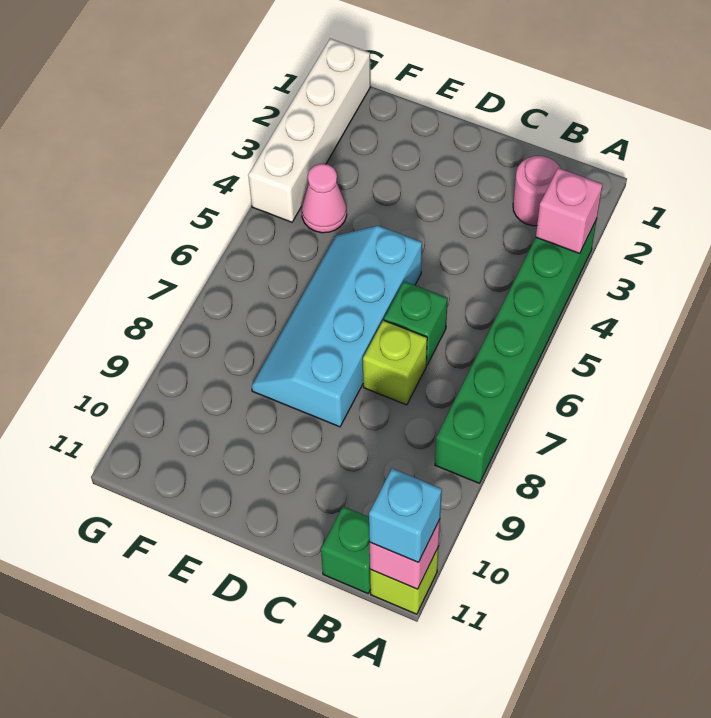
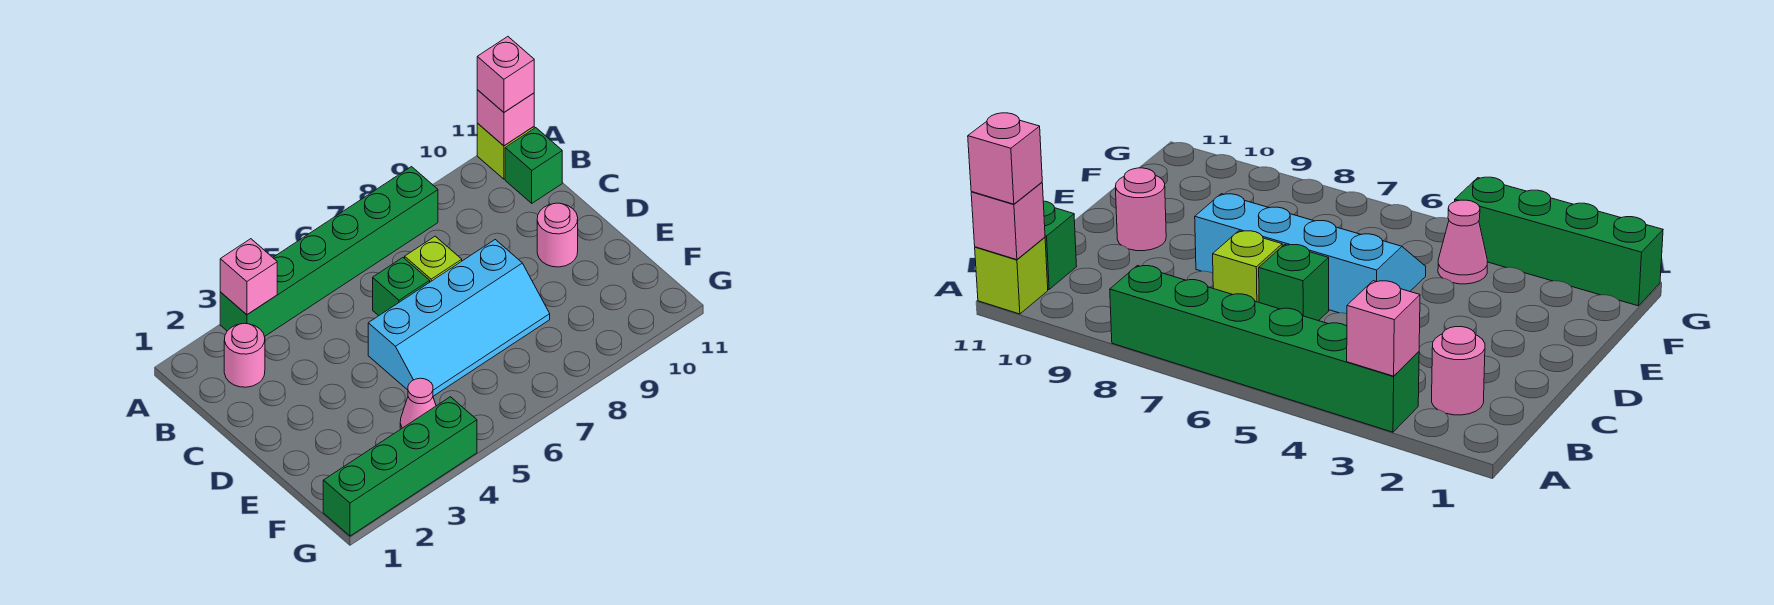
cyan brick A11 level 3 -> pink brick A11 level 3
none -> pink round brick D10 level 1
white brick G1:G4 level 1 -> green brick G1:G4 level 1

